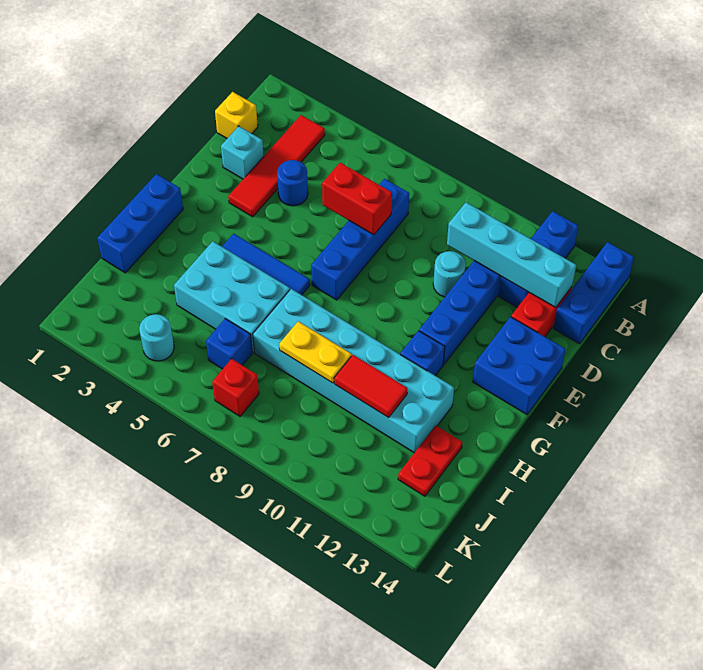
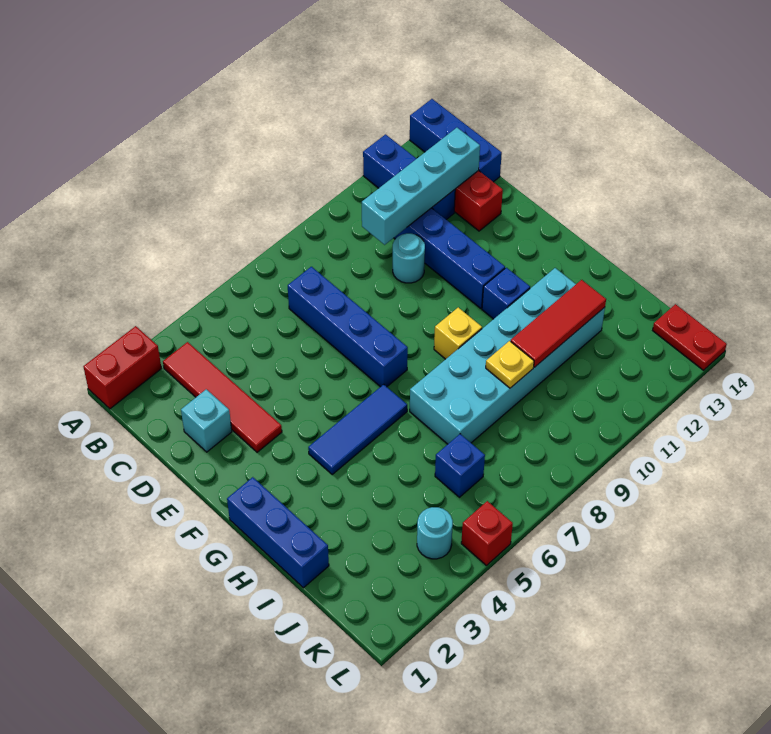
yellow brick C1 level 1 -> yellow brick G9 level 1
blue round brick D4 level 1 -> none
red brick D6:D7 level 2 -> red brick A1:A2 level 1
blue brick E13:F14 level 1 -> none
cyan brick H4:I6 level 1 -> none
yellow plate I8:I9 level 2 -> yellow plate I9 level 2
red tile I10:I11 level 2 -> red tile I10:I12 level 2
red plate I13:J13 level 1 -> red plate K14:L14 level 1
red brick K7 level 1 -> red brick L5 level 1

